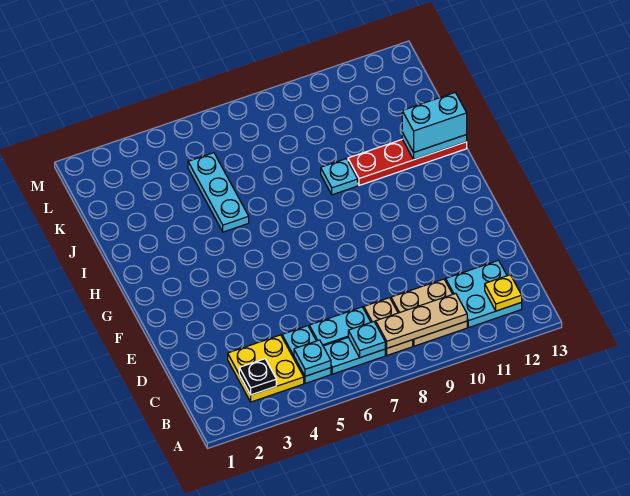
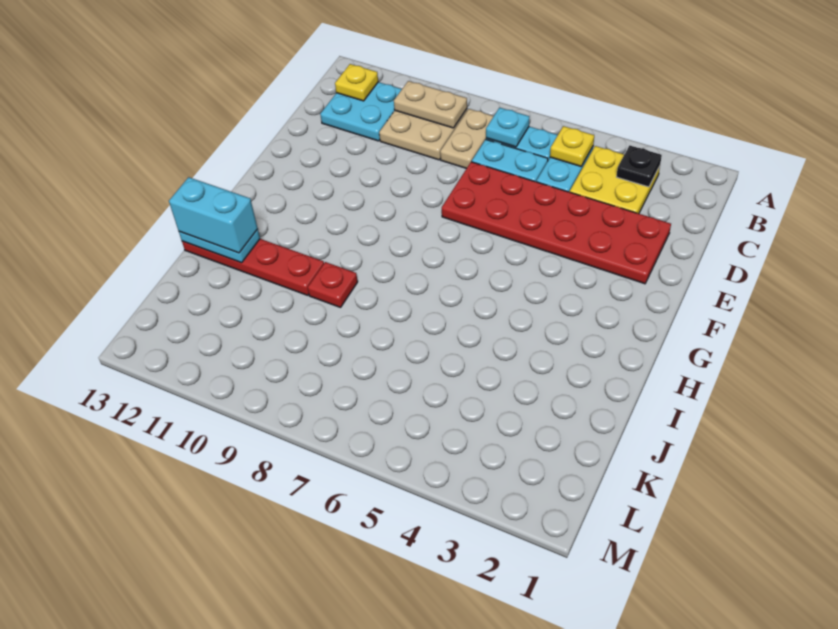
cyan plate B5 level 2 -> yellow plate B5 level 2
tan plate B8:B10 level 2 -> tan plate B9:B10 level 2
none -> red plate D2:E7 level 1
cyan plate I5:K5 level 1 -> none
cyan plate I9 level 1 -> red plate I9 level 1

